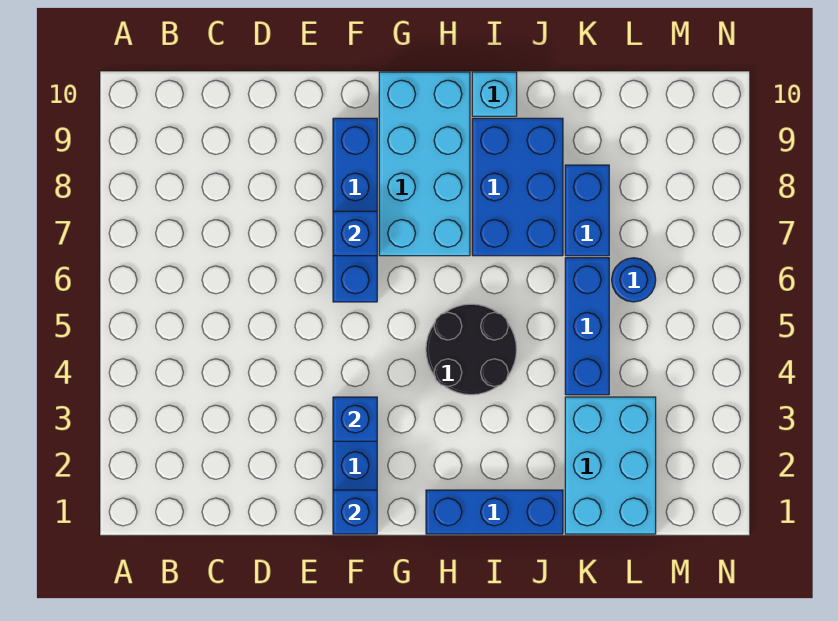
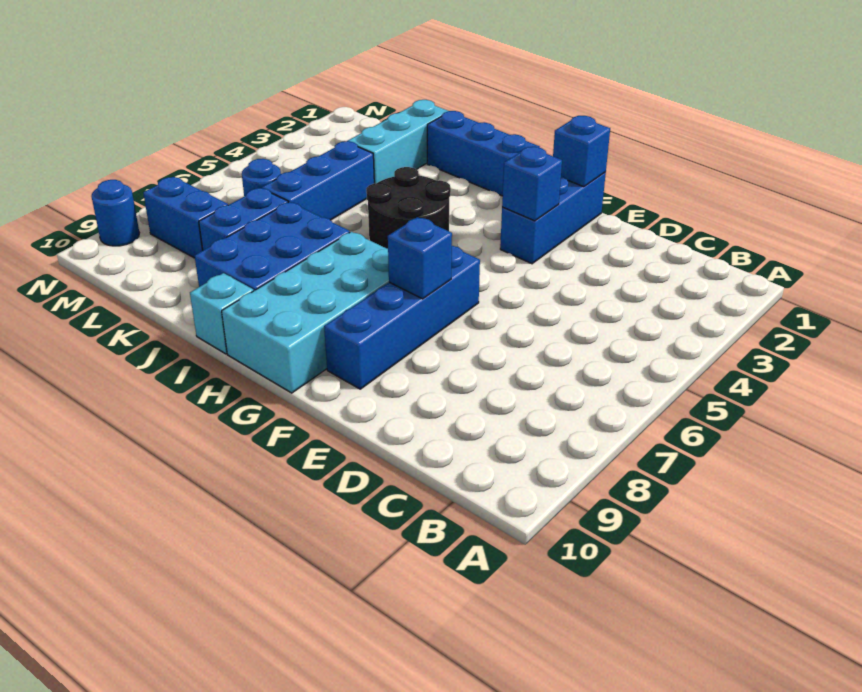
cyan brick K1:L3 level 1 -> cyan brick K1:K3 level 1
none -> blue brick L8:M8 level 1
none -> blue round brick N9 level 1

